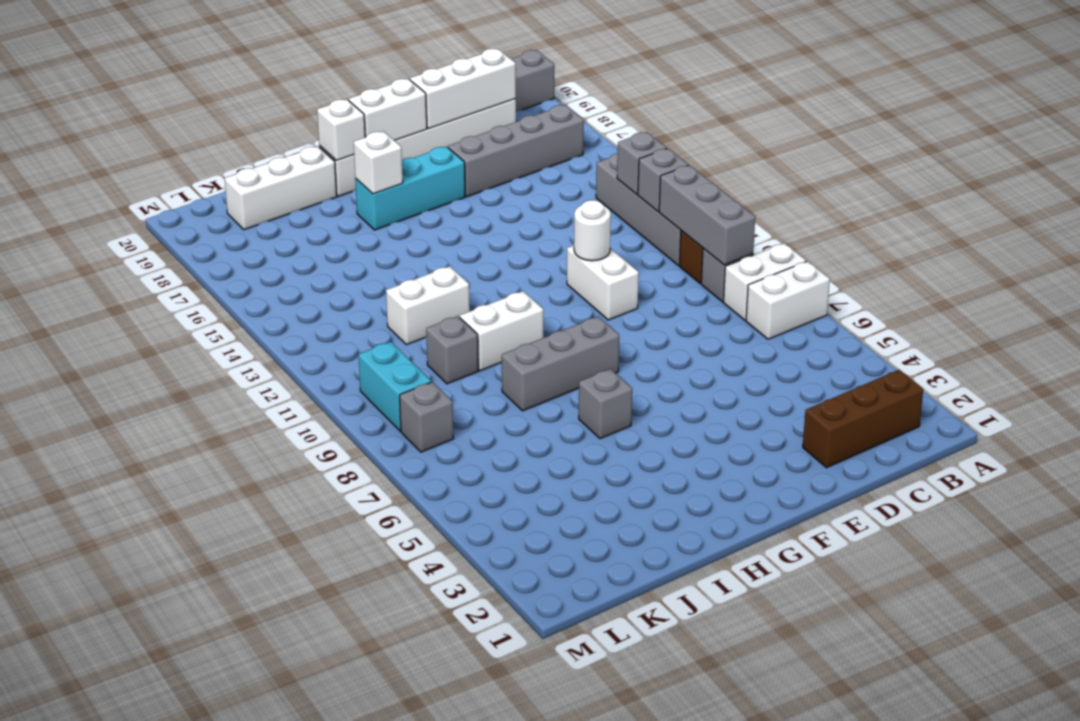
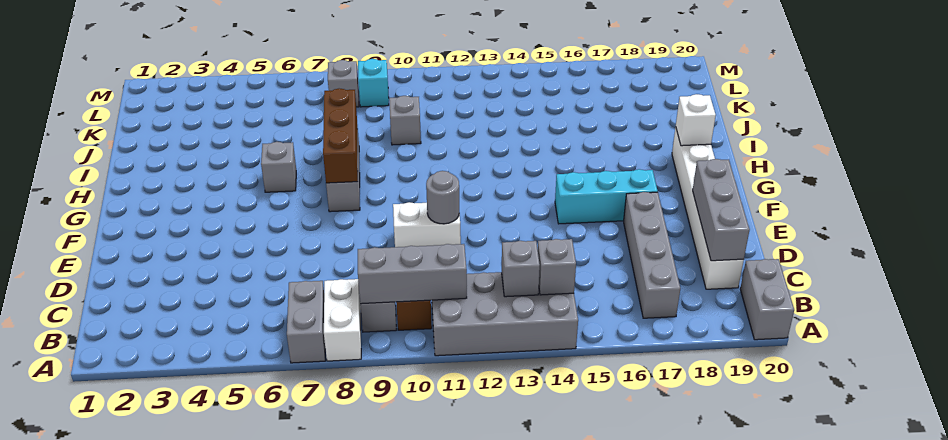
white brick A7:B7 level 1 -> grey brick A7:B7 level 1
brown brick B2:D2 level 1 -> brown brick G8:I8 level 2
grey brick B12 level 2 -> grey brick B14 level 2
white brick C19:E19 level 2 -> grey brick C19:E19 level 2
white round brick E11 level 2 -> grey round brick E11 level 2
cyan brick F17:H17 level 1 -> cyan brick F15:F17 level 1
white brick F19:G19 level 2 -> none
white brick H10:I10 level 1 -> none
white brick H17 level 2 -> none
white brick I12:J12 level 1 -> none
white brick I19:K19 level 1 -> none
cyan brick L9:L10 level 1 -> cyan brick L9 level 1

